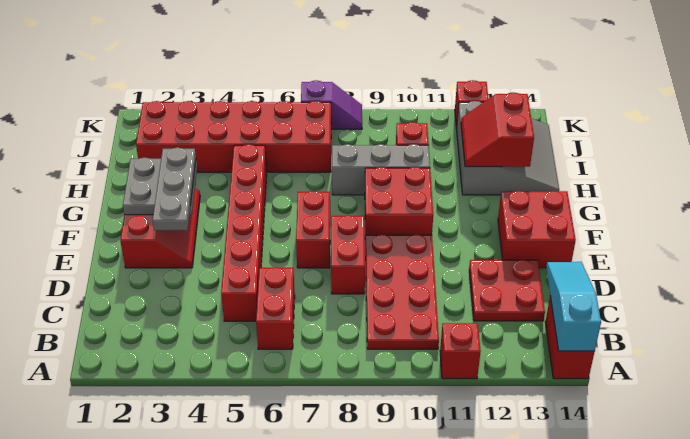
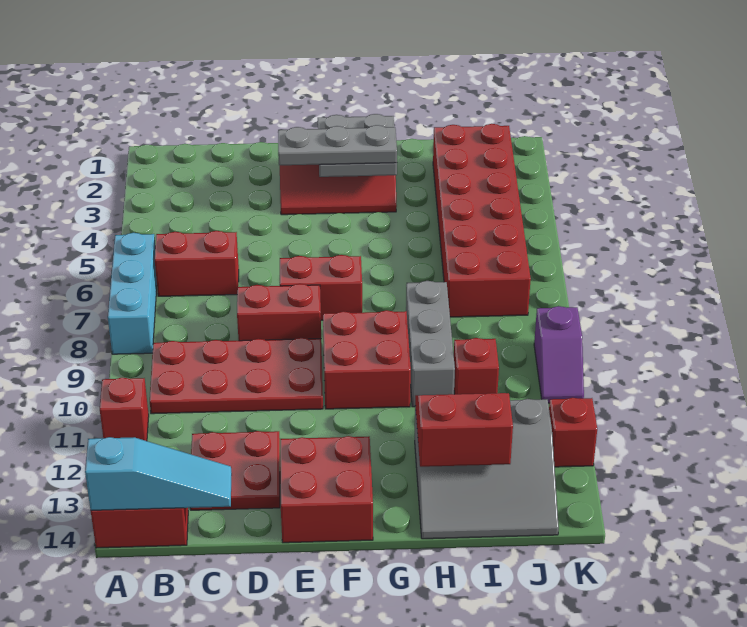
none -> cyan brick A6:A8 level 1
red brick C5:H5 level 1 -> none
purple slope K7:K8 level 1 top 7 -> purple slope K9:K10 level 1 top 9

